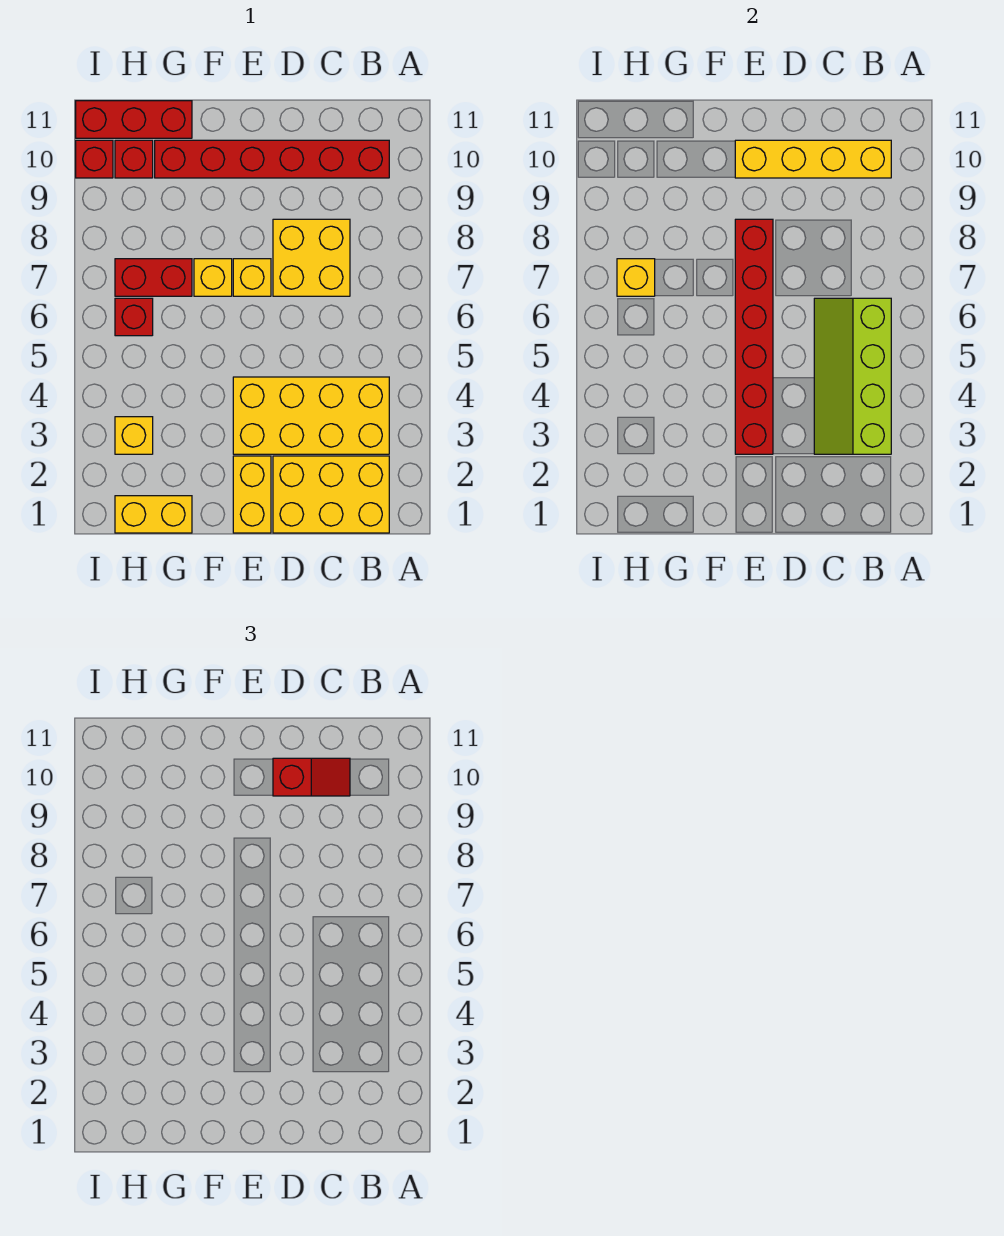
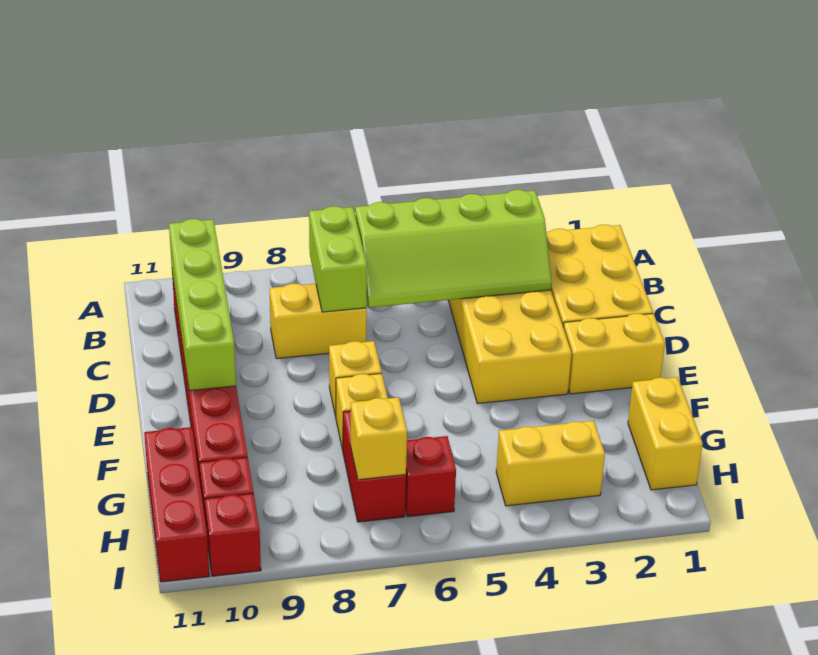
none -> lime brick B7:C7 level 2
yellow brick B10:E10 level 2 -> lime brick B10:E10 level 2
yellow brick C7:D8 level 1 -> yellow brick C7:C8 level 1
red slope C10:D10 level 3 top D -> none
red brick E3:E8 level 2 -> none
yellow brick H3 level 1 -> yellow brick H3:H4 level 1

